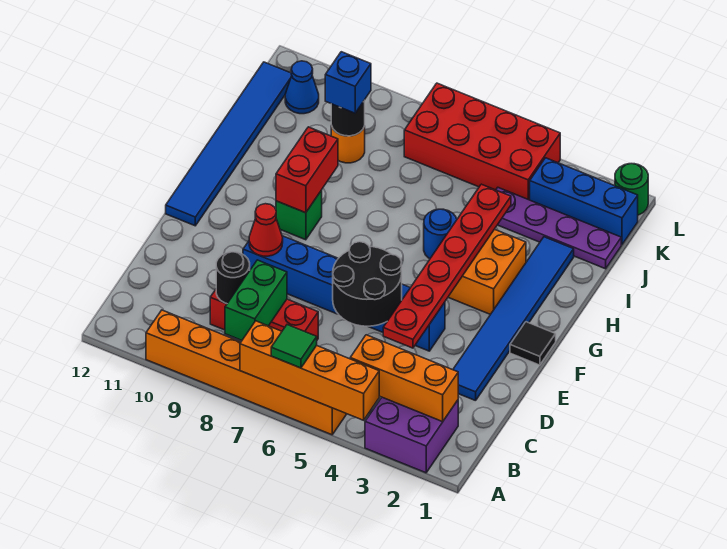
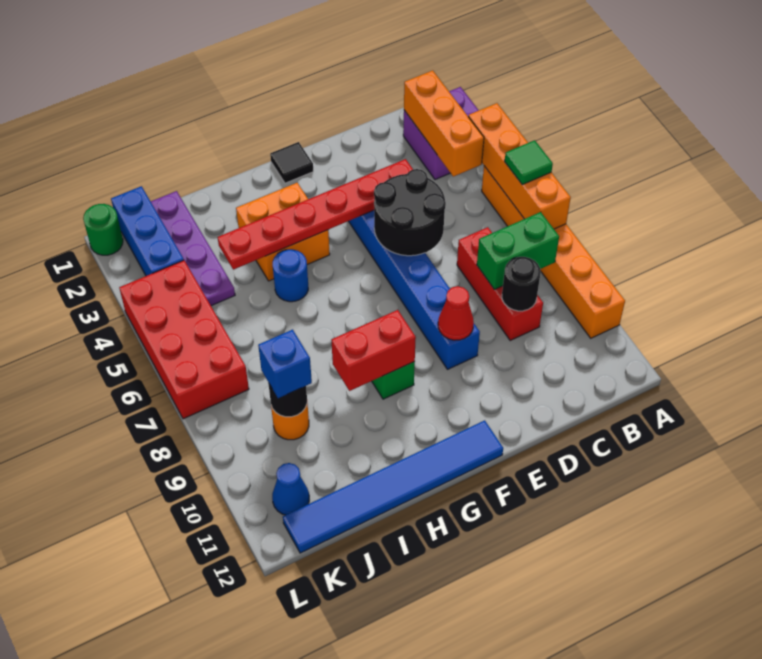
blue tile D2:I2 level 1 -> none

